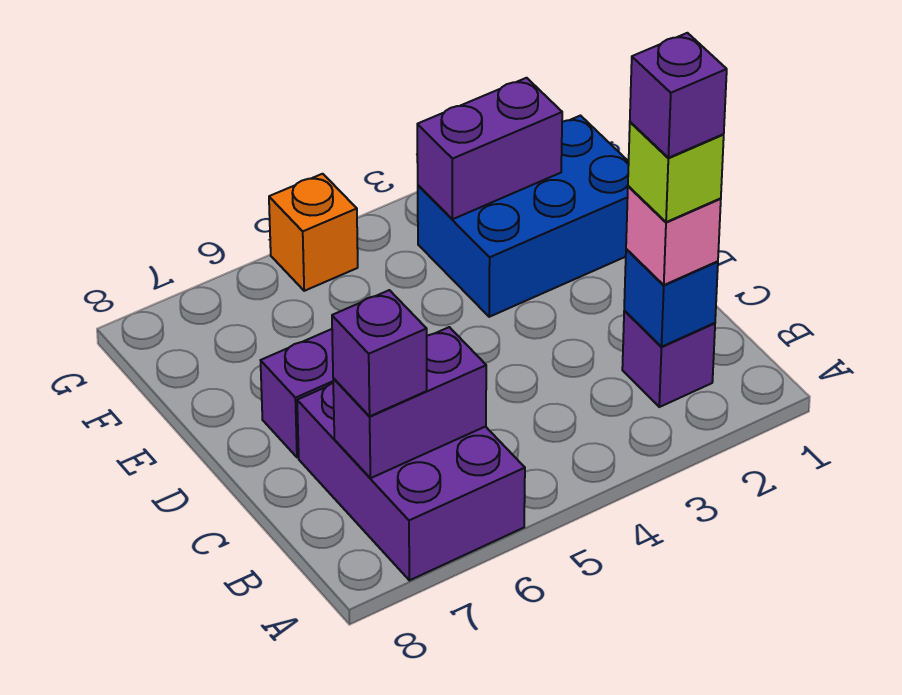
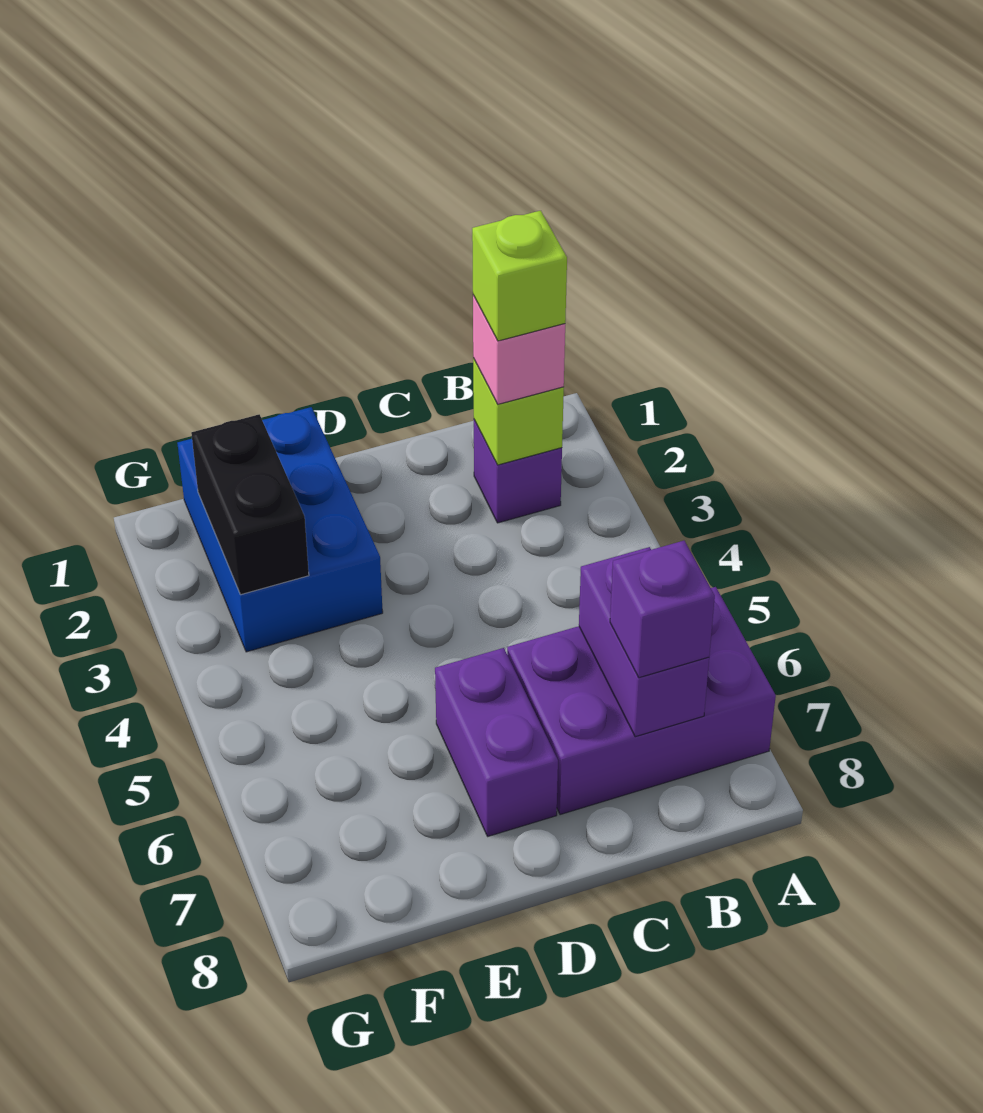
blue brick B2 level 2 -> lime brick B2 level 2
purple brick B2 level 5 -> none
purple brick F2:F3 level 2 -> black brick F2:F3 level 2
orange brick G5 level 1 -> none

